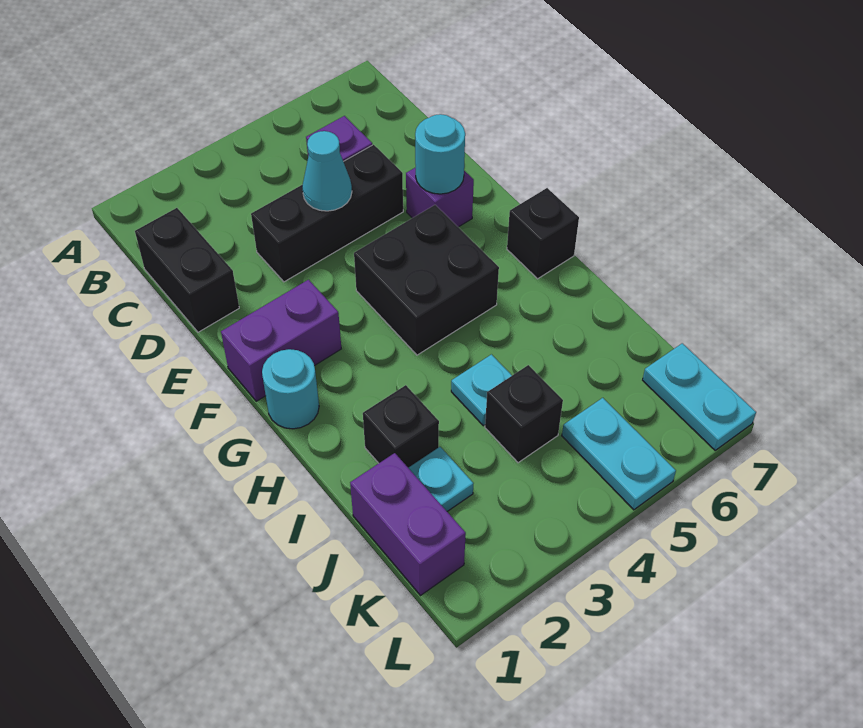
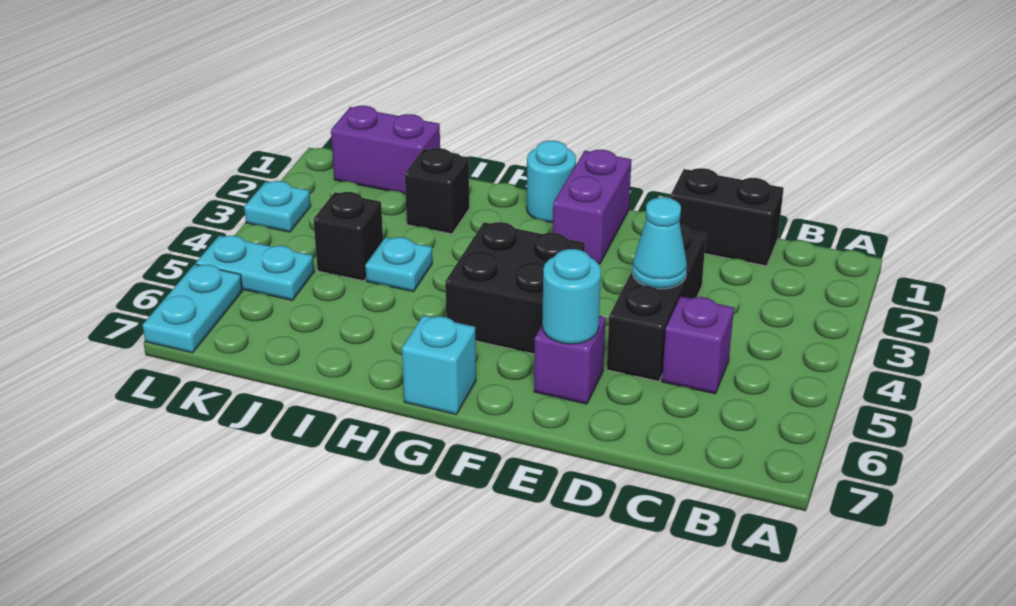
black brick G7 level 1 -> cyan brick G7 level 1
cyan plate J2 level 1 -> cyan plate L3 level 1
cyan plate K7:L7 level 1 -> cyan plate L6:L7 level 1

